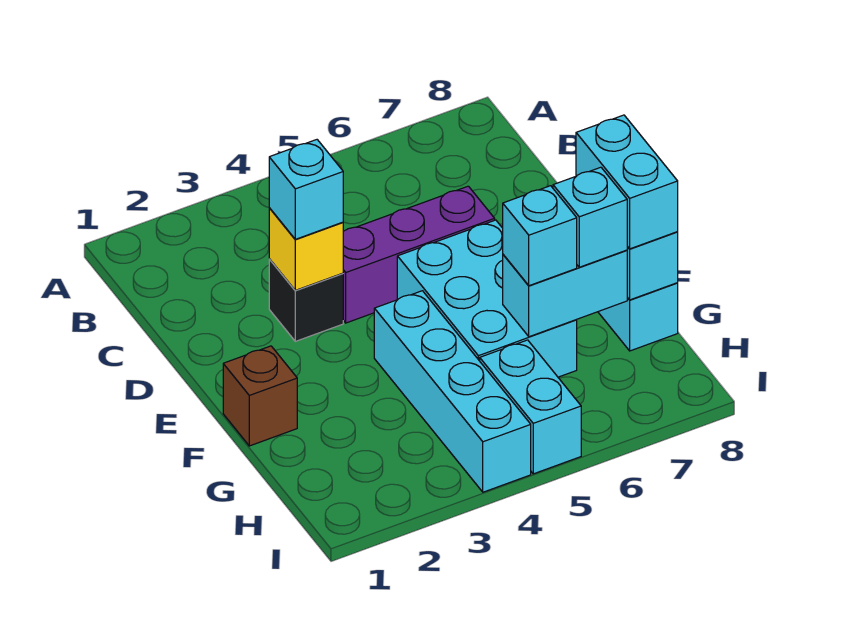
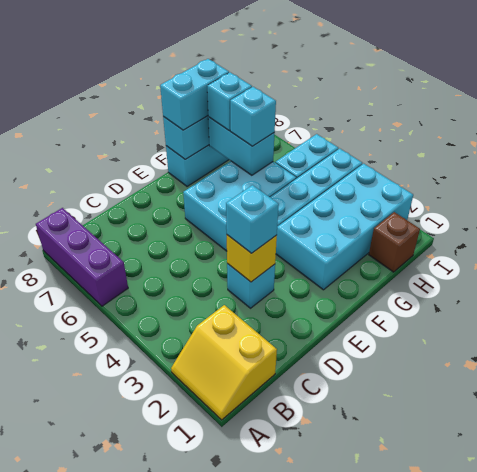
none -> yellow slope A1:B2 level 1 top B
black brick D3 level 1 -> cyan brick D3 level 1
purple brick D4:D6 level 1 -> purple brick A6:A8 level 1
brown brick F1 level 1 -> brown brick H1 level 1
none -> cyan brick F2:I3 level 1

